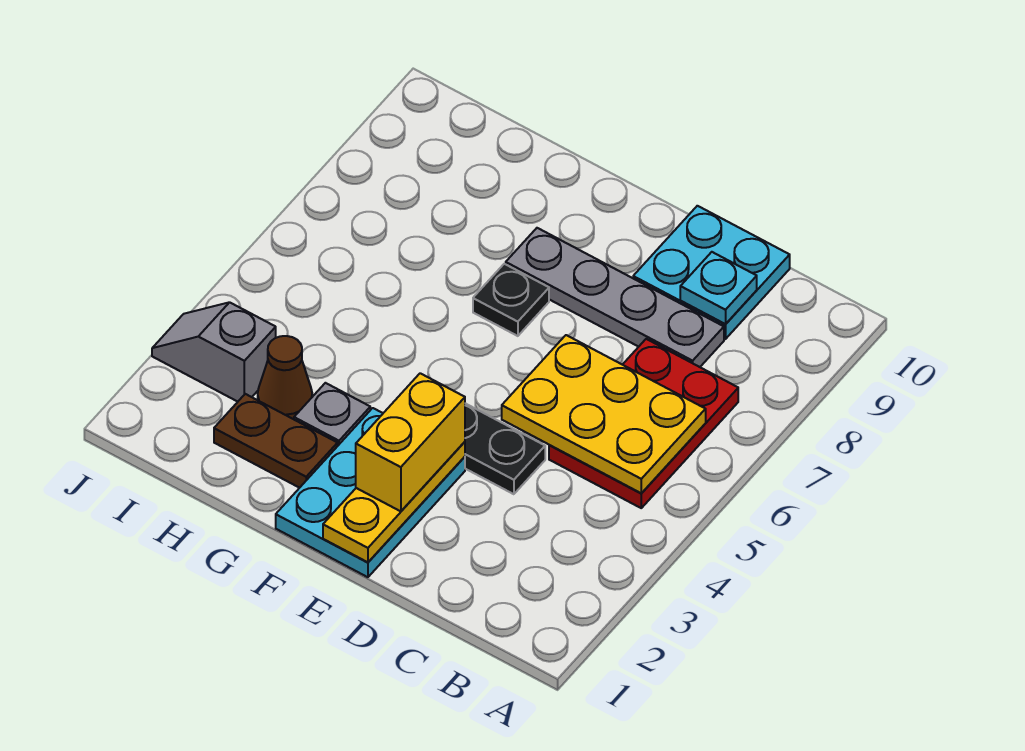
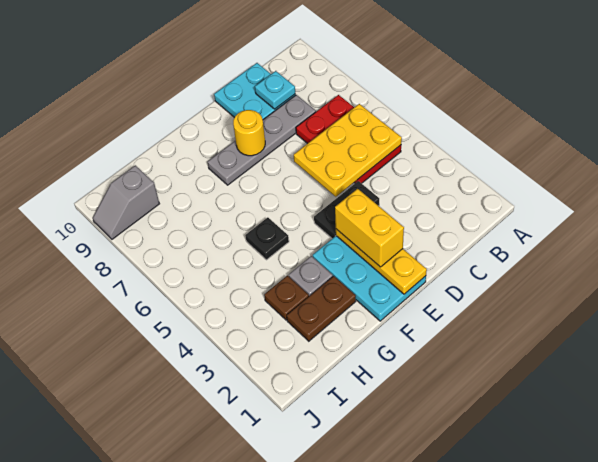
none -> yellow round brick E8 level 2
black plate F7 level 1 -> black plate G5 level 1
brown cone H3 level 1 -> brown plate H3 level 1
grey slope I3:J3 level 1 top I -> grey slope I9:J9 level 1 top I

